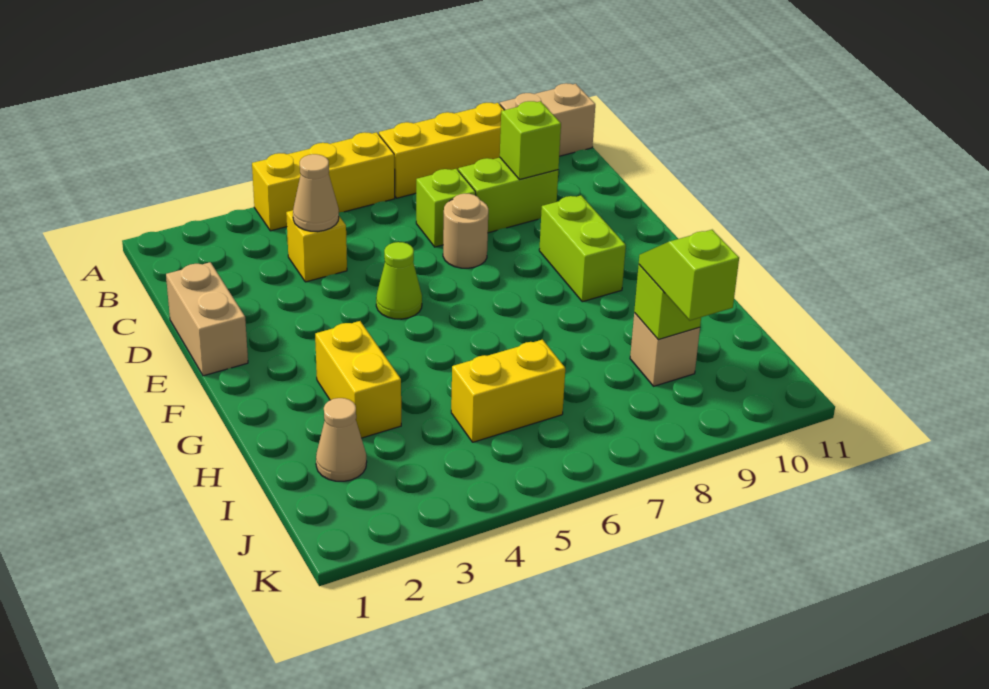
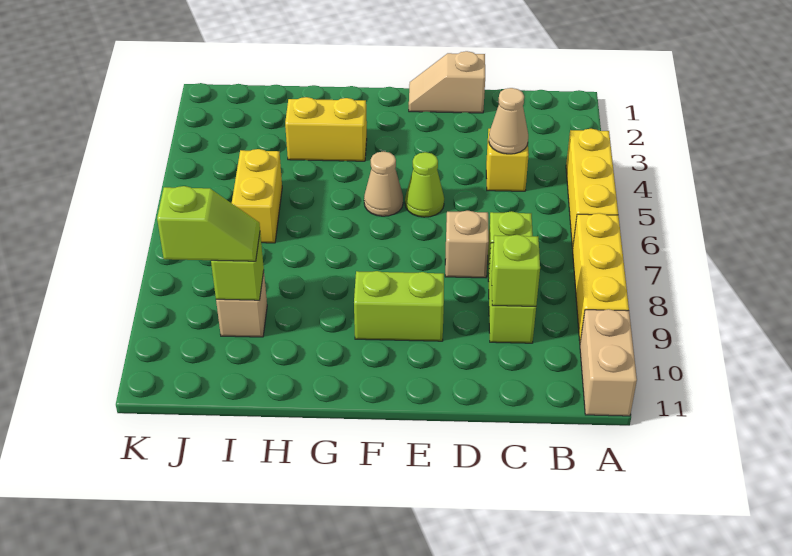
tan brick D1:E1 level 1 -> tan slope D1:E1 level 1 top D
tan round brick D7 level 1 -> tan brick D7 level 1
tan cone I2 level 1 -> tan cone F5 level 1

